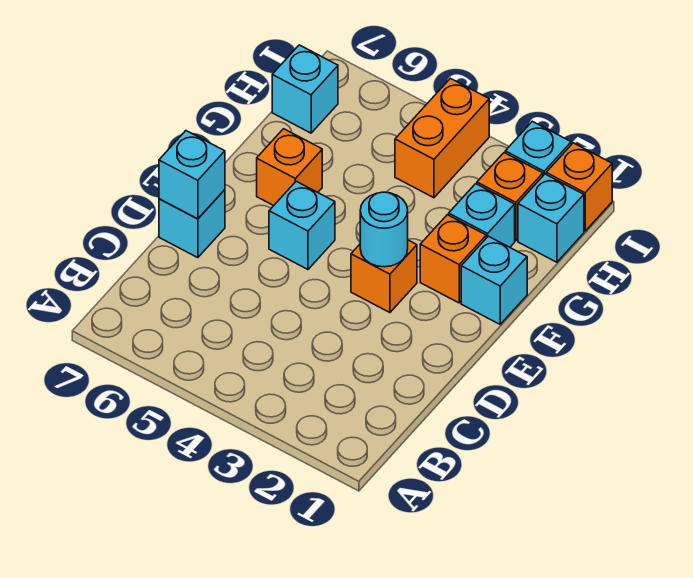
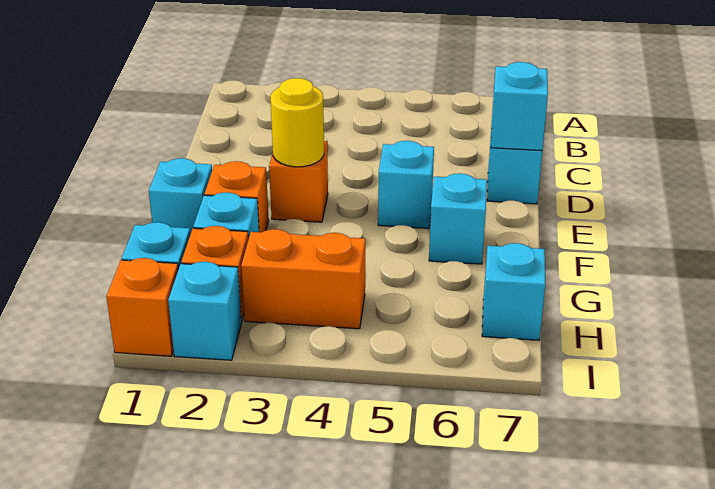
cyan round brick E3 level 2 -> yellow round brick E3 level 2
orange brick F6 level 1 -> cyan brick F6 level 1
orange brick H4:I4 level 1 -> orange brick H3:H4 level 1

